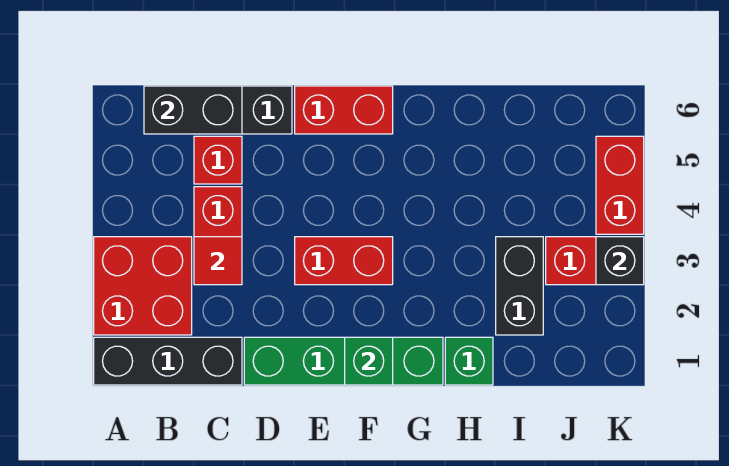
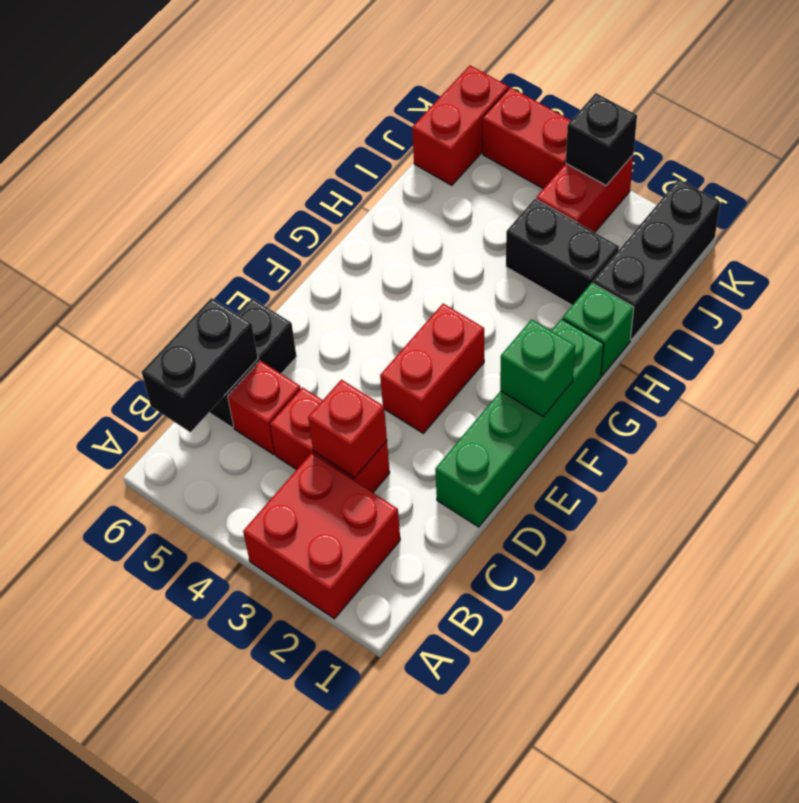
black brick A1:C1 level 1 -> black brick I1:K1 level 1
red tile C3 level 2 -> red brick C3 level 2
red brick E6:F6 level 1 -> red brick J6:K6 level 1

